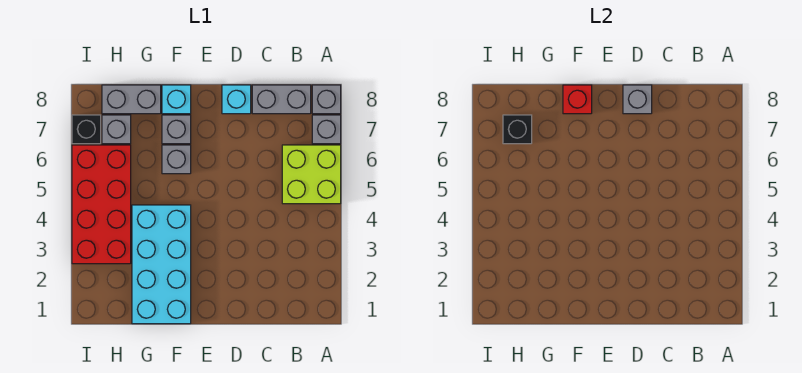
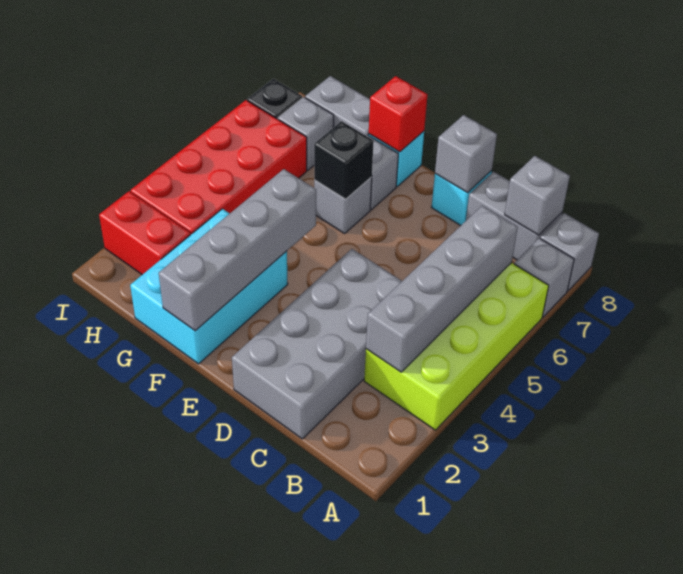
lime brick A5:B6 level 1 -> lime brick A3:B6 level 1
none -> grey brick B3:B6 level 2
none -> grey brick B8 level 2
none -> grey brick C1:D4 level 1
cyan brick F1:G4 level 1 -> cyan brick F1:G3 level 1
none -> grey brick F1:F4 level 2
none -> red brick H2:I2 level 1
black brick H7 level 2 -> black brick F6 level 2

